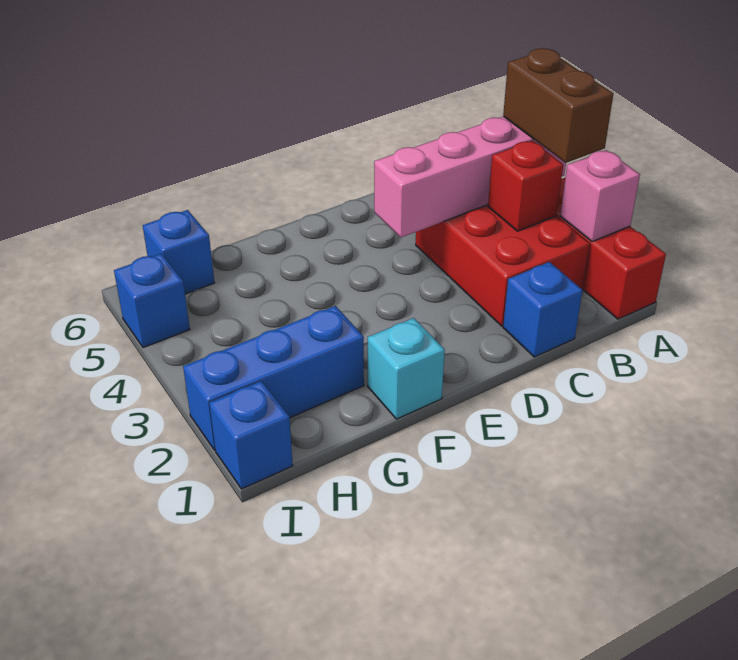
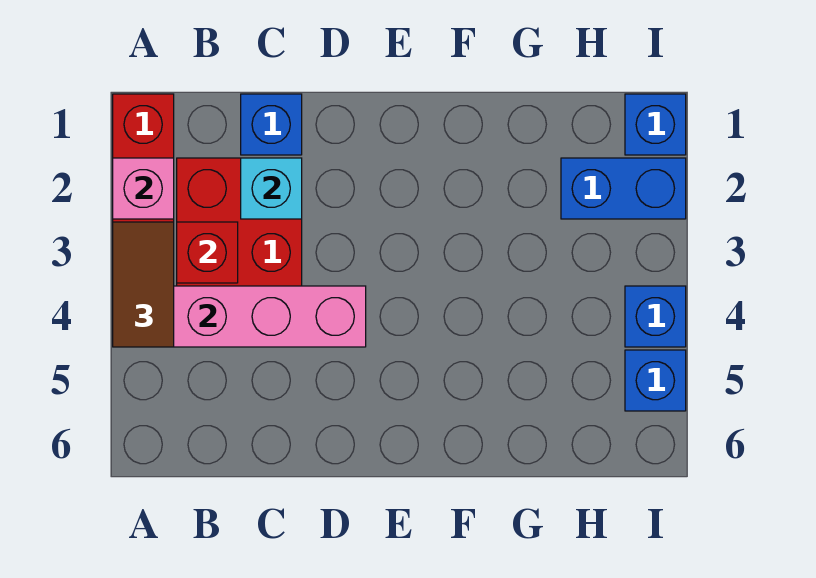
brown brick A3:A4 level 3 -> brown tile A3:A4 level 3
cyan brick F1 level 1 -> cyan brick C2 level 2
blue brick G2:I2 level 1 -> blue brick H2:I2 level 1
blue brick H6 level 1 -> blue brick I4 level 1

